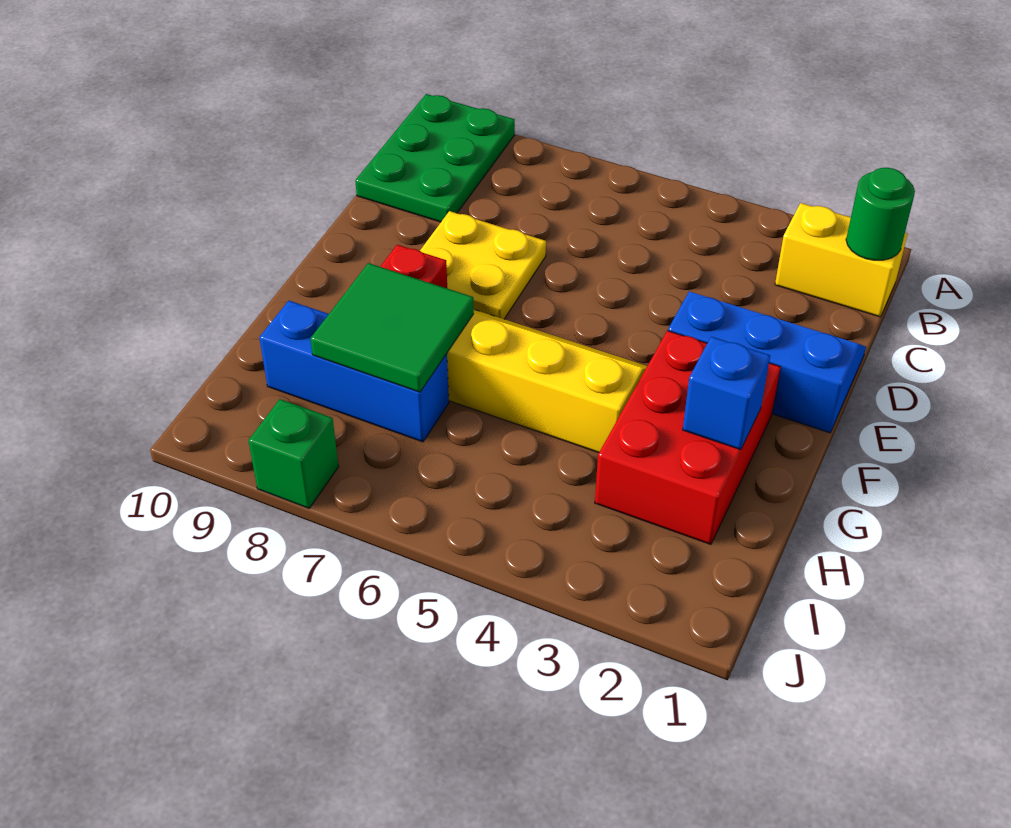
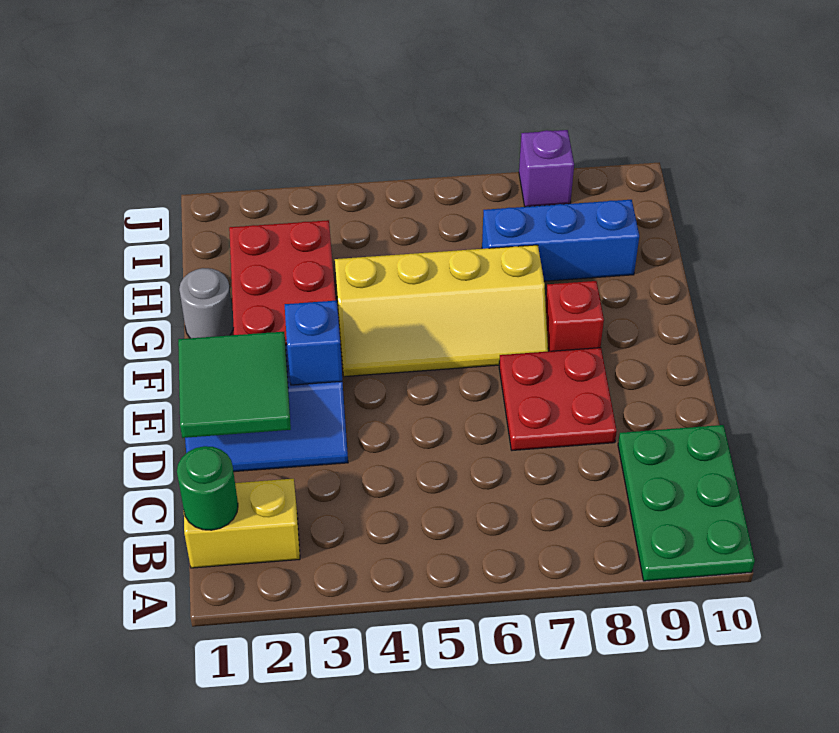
yellow plate D7:E8 level 1 -> red plate D7:E8 level 1
none -> grey round brick G1 level 1
blue brick G2 level 2 -> blue brick E3 level 2
green tile G7:H8 level 2 -> green tile D1:E2 level 2
green brick J8 level 1 -> purple brick J8 level 1

